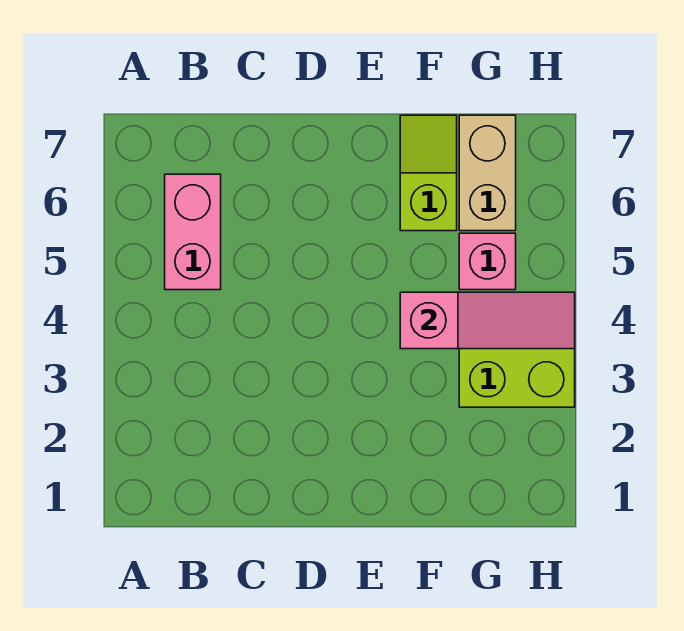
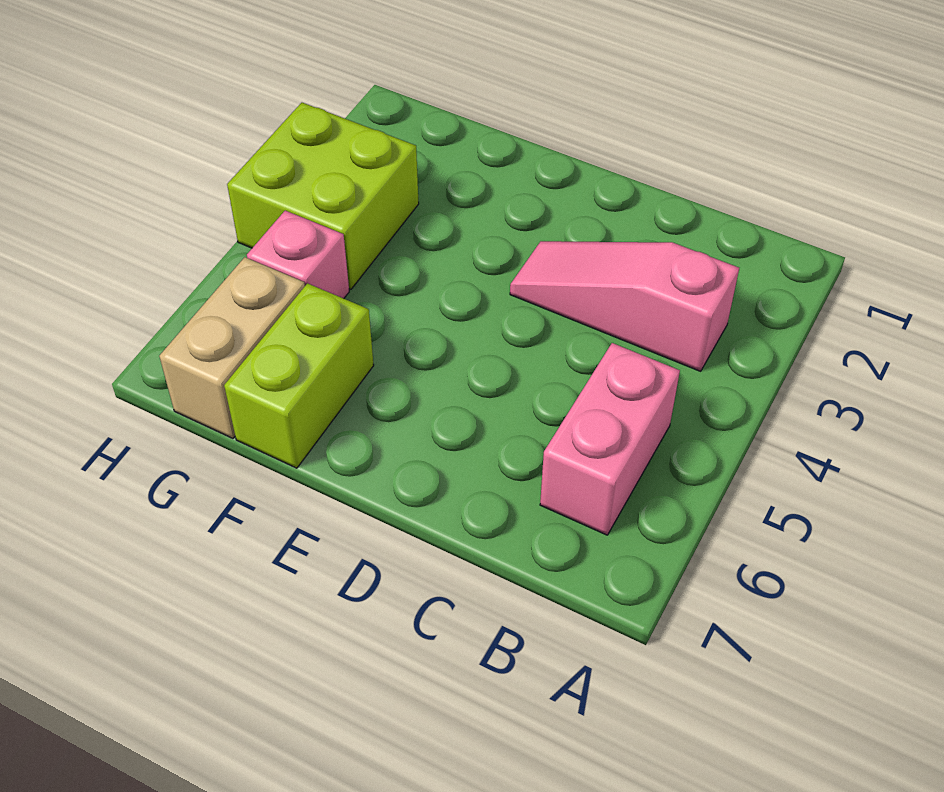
pink slope F4:H4 level 2 top F -> pink slope B3:D3 level 1 top B
lime slope F6:F7 level 1 top 6 -> lime brick F6:F7 level 1

